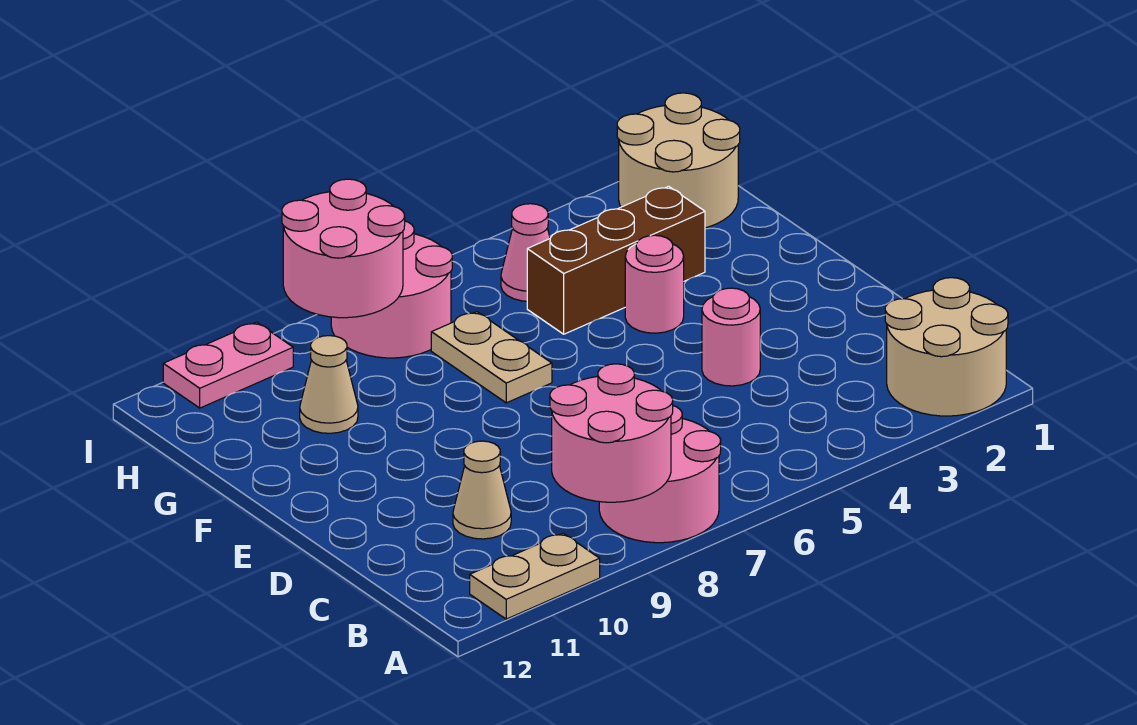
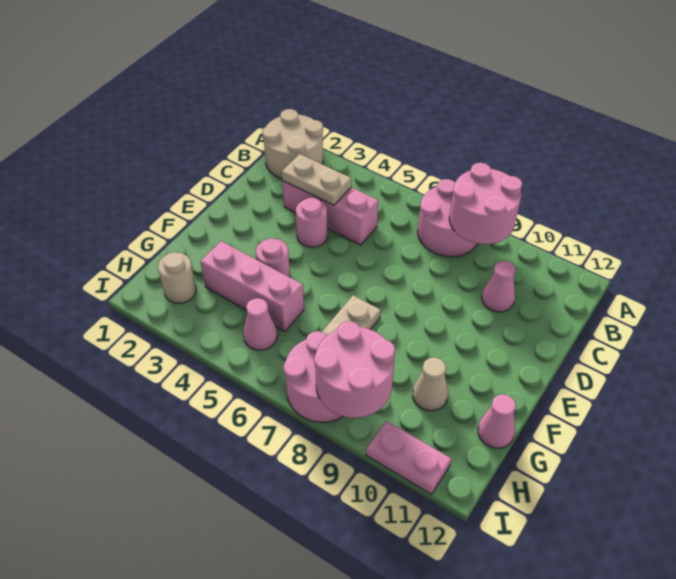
tan plate A10:A11 level 1 -> tan plate C3:C4 level 2
none -> pink brick C3:C5 level 1
tan cone C10 level 1 -> pink cone C10 level 1
brown brick G3:G5 level 1 -> pink brick G3:G5 level 1
none -> pink cone G12 level 1
tan round brick H1:I2 level 1 -> tan round brick H2 level 1

